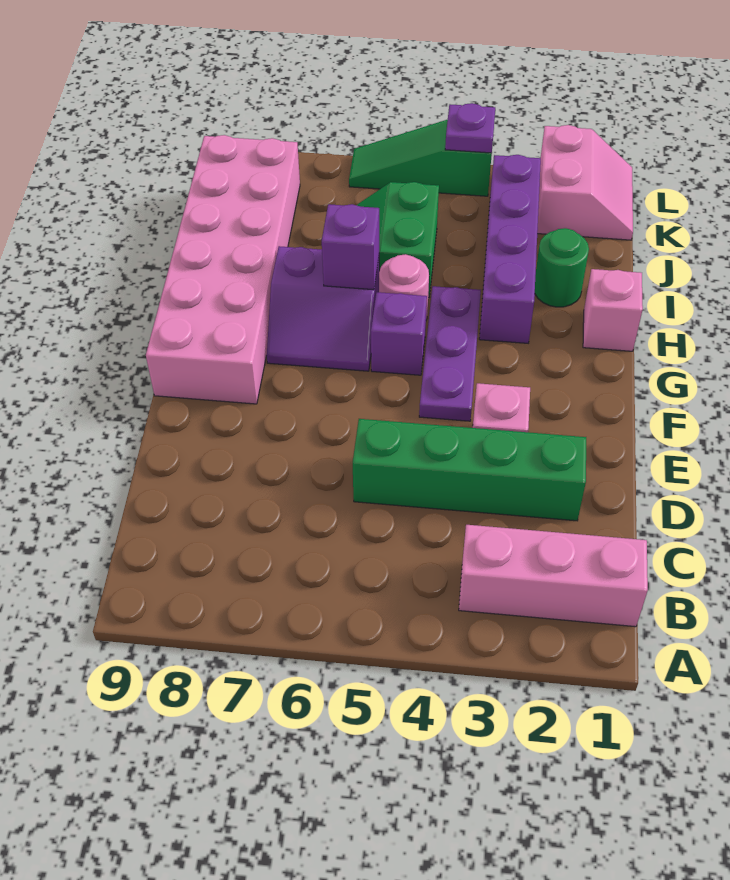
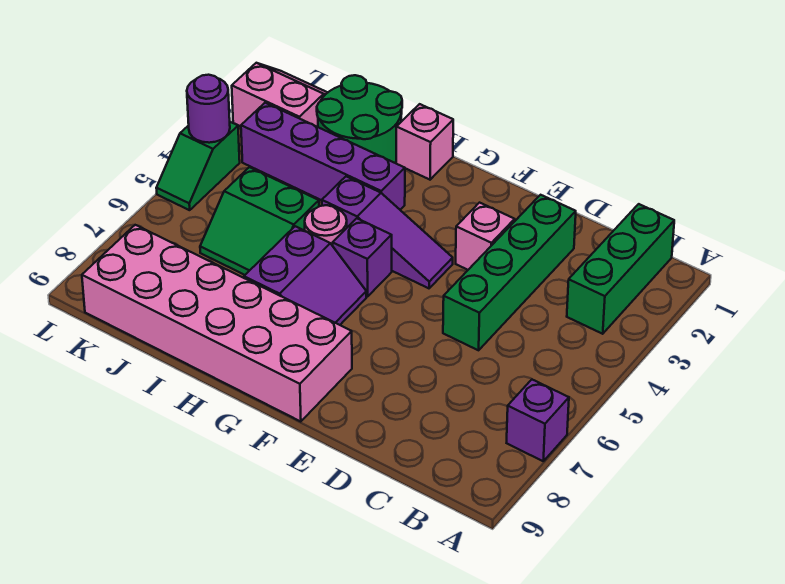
pink brick B1:B3 level 1 -> green brick B1:B3 level 1
purple plate F4:H4 level 1 -> purple slope F4:H4 level 1 top H
purple brick H6 level 2 -> purple brick A7 level 1
green round brick I2 level 1 -> green round brick I1:J2 level 1
green slope L4:L6 level 1 top 4 -> green slope L4:L5 level 1 top 4
purple plate L4 level 2 -> purple round brick L4 level 2

